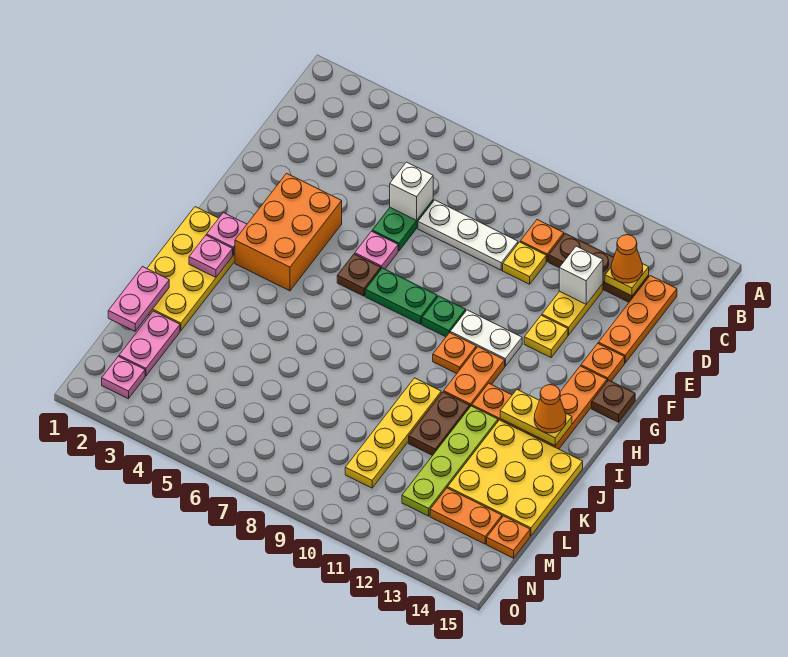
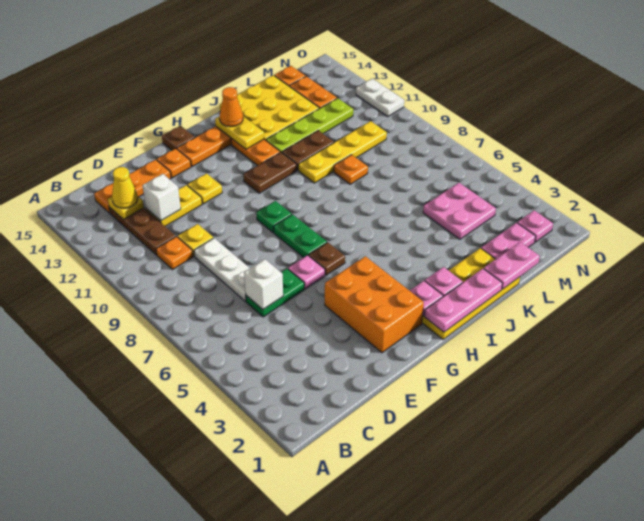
orange cone C13 level 3 -> yellow cone C13 level 3
orange brick F3:H4 level 1 -> orange brick F2:G4 level 1
white plate G10:G11 level 1 -> white plate O11:O12 level 1
none -> pink plate H1:J1 level 2
orange plate H10 level 1 -> orange plate K9 level 1
orange plate H11:I11 level 1 -> brown plate H11:I11 level 1
none -> pink plate L4:M5 level 1

